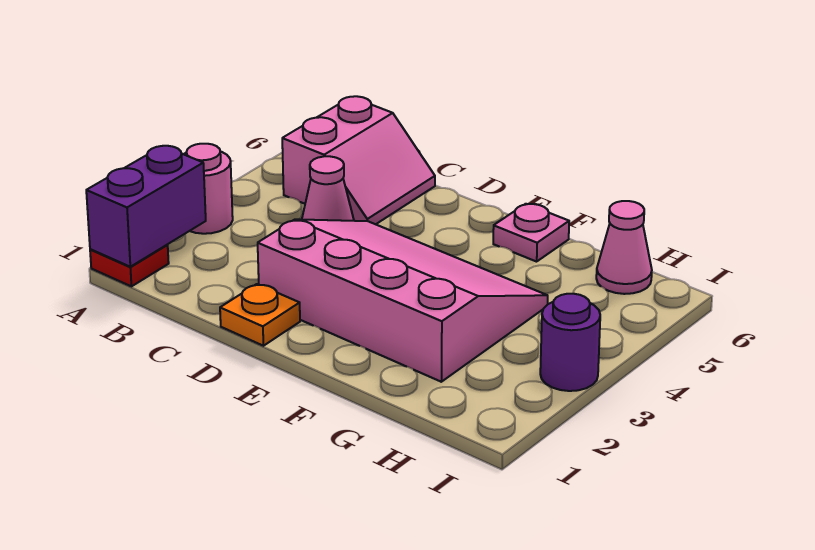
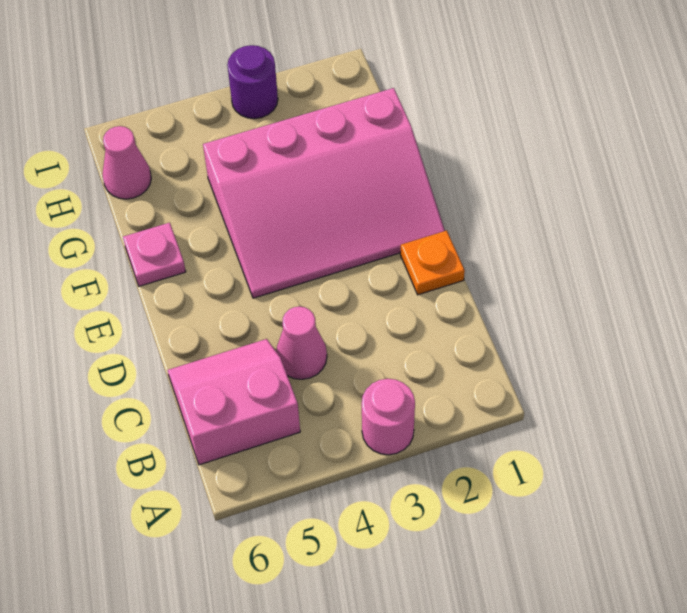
red plate A1 level 1 -> none
purple brick A1:A2 level 2 -> none
pink slope D2:G4 level 1 top 2 -> pink slope E1:G4 level 1 top G

